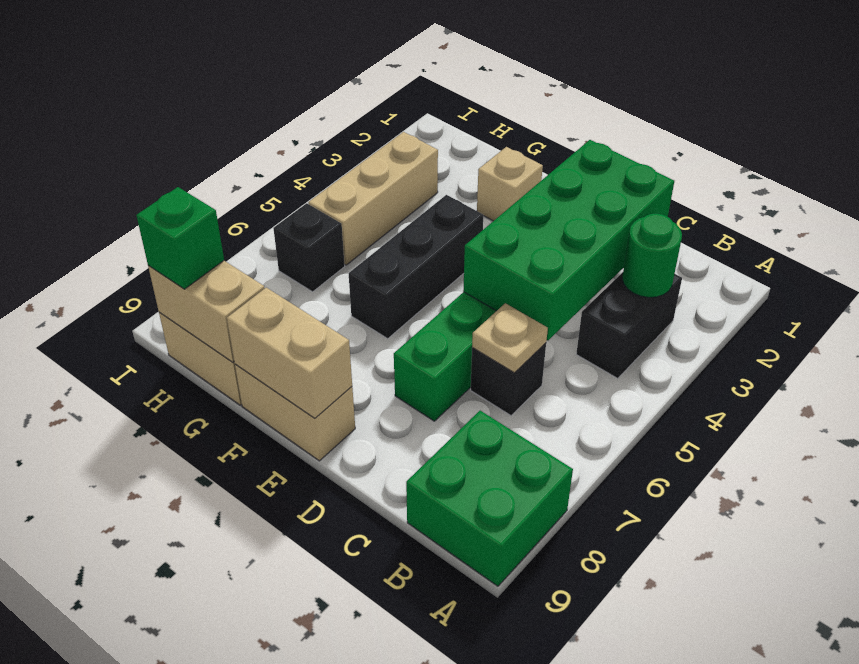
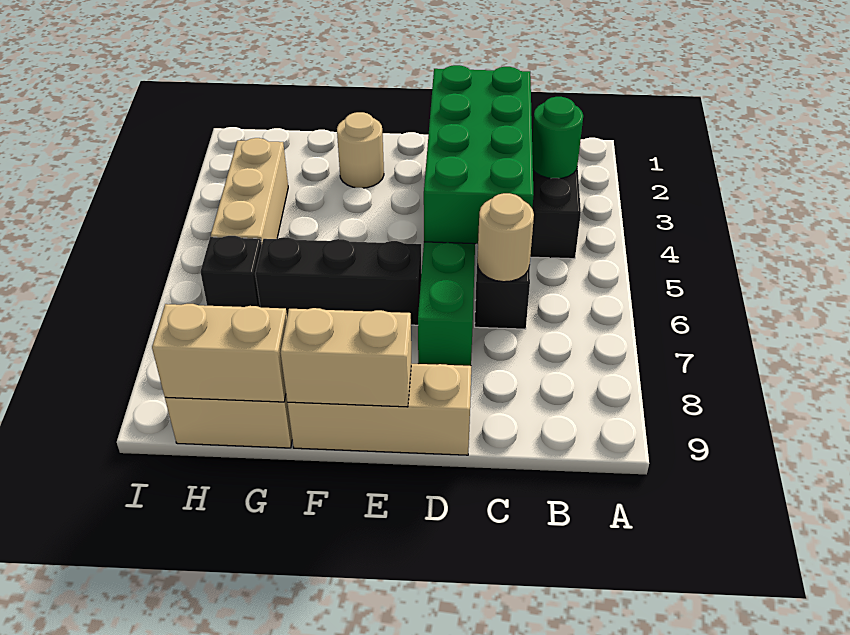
green brick A8:B9 level 1 -> none
tan plate C6 level 2 -> tan round brick C6 level 2
tan brick E9:F9 level 1 -> tan brick D9:F9 level 1
tan brick F2 level 1 -> tan round brick F2 level 1
black brick F4:F6 level 1 -> black brick E6:G6 level 1
green brick H9 level 3 -> none

